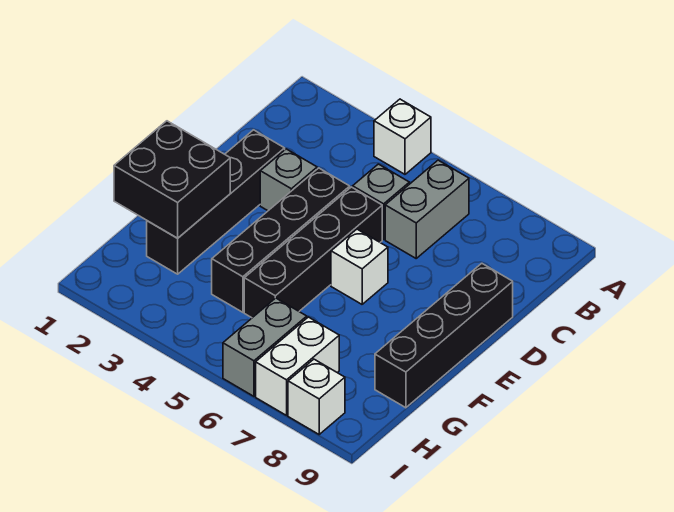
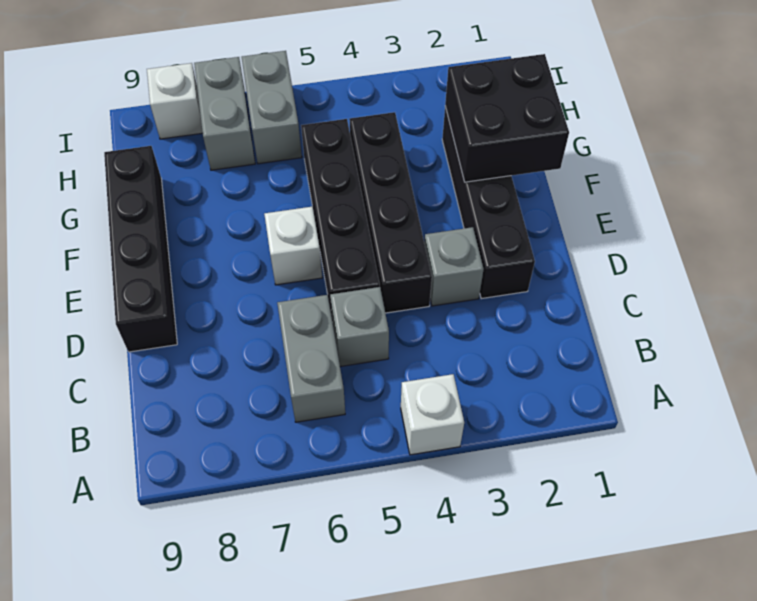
white brick H7:I7 level 1 -> grey brick H7:I7 level 1

